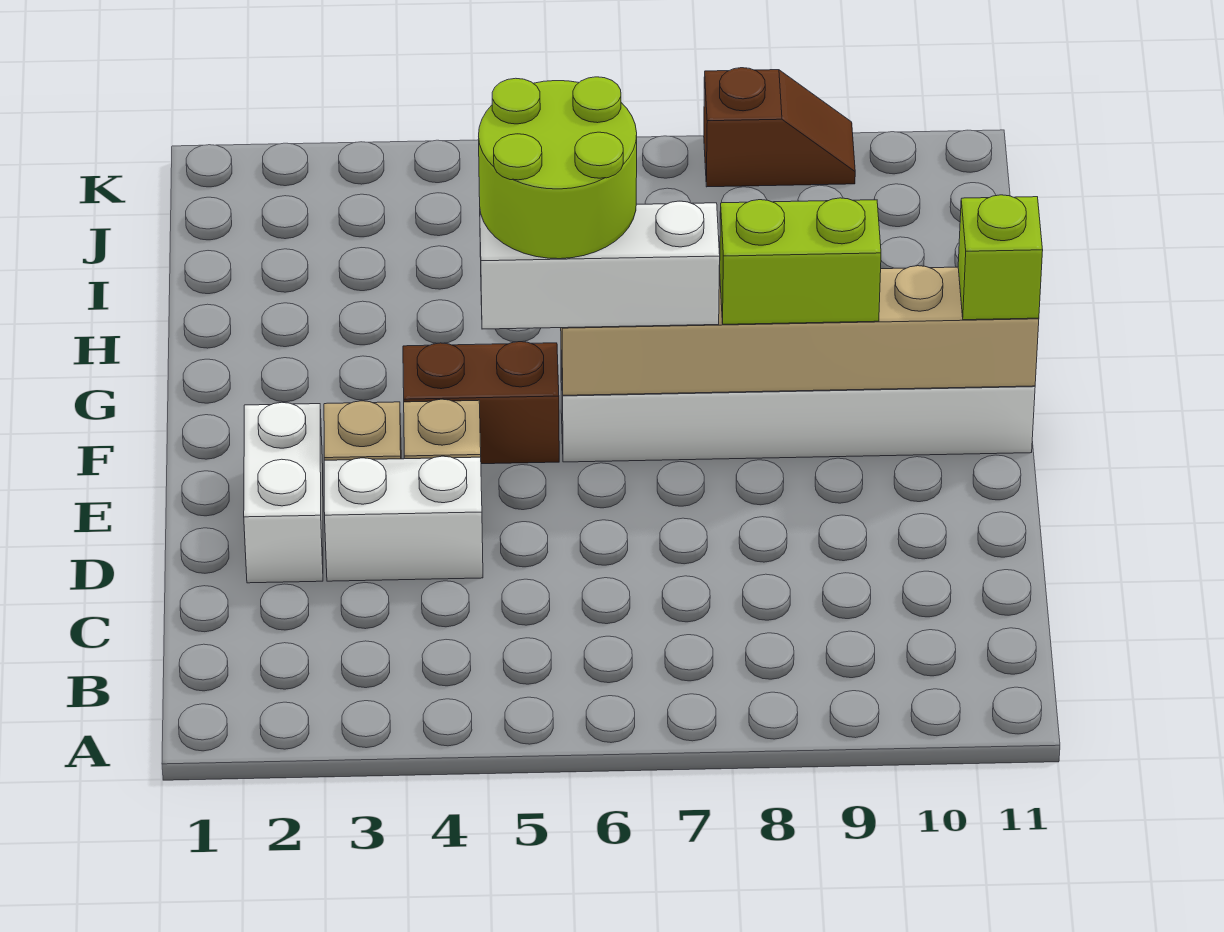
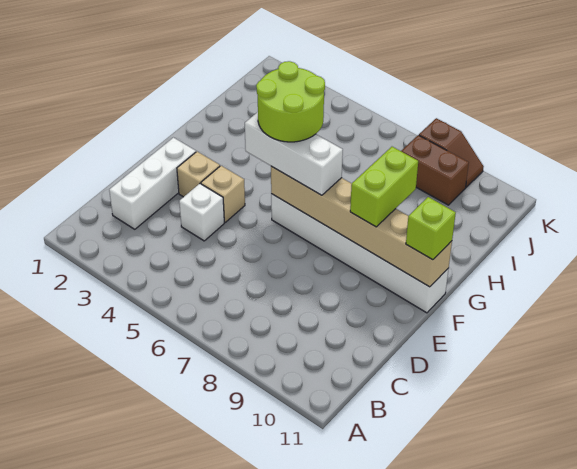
white brick D2:E2 level 1 -> white brick C2:E2 level 1
white brick D3:D4 level 1 -> white brick D4 level 1
brown brick F4:F5 level 1 -> brown brick J8:J9 level 1
lime brick F8:F9 level 3 -> lime brick F9:G9 level 3

